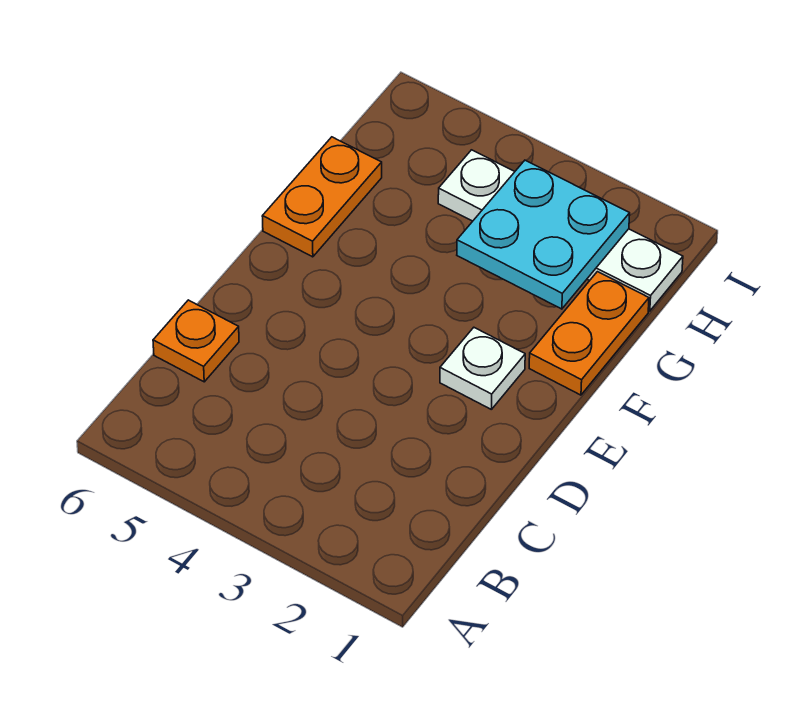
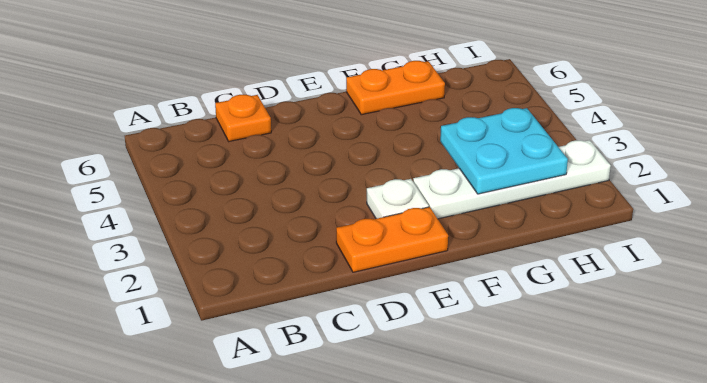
orange plate F1:G1 level 1 -> orange plate D1:E1 level 1
white plate H1:H4 level 1 -> white plate F2:I2 level 1

